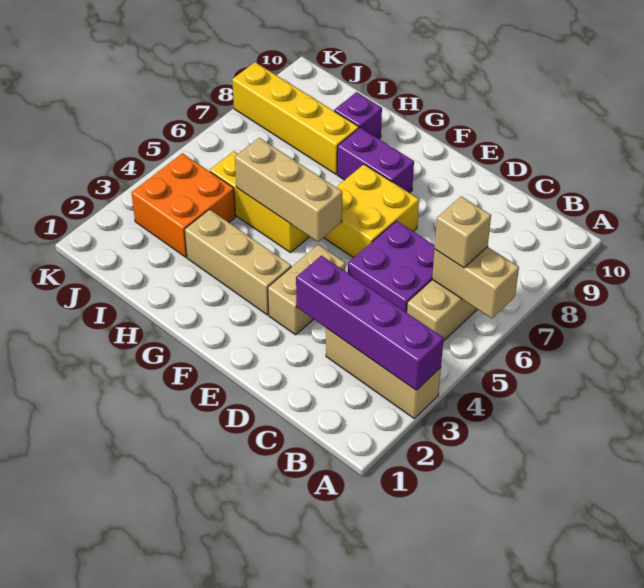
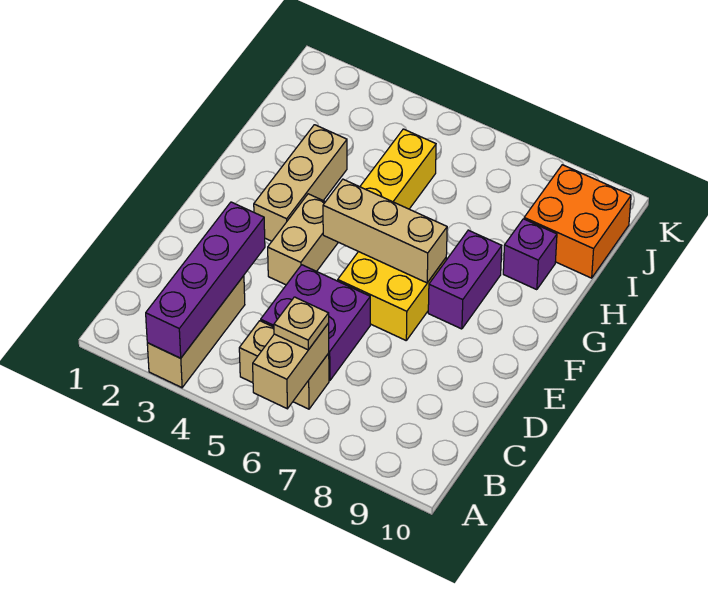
tan brick B6 level 3 -> tan plate B6 level 3
tan brick E3:E4 level 1 -> tan brick E4:F4 level 1
tan brick F5:H5 level 2 -> tan brick F5:F7 level 2
yellow brick H8:K8 level 1 -> none
orange brick I3:J4 level 1 -> orange brick I9:J10 level 1

